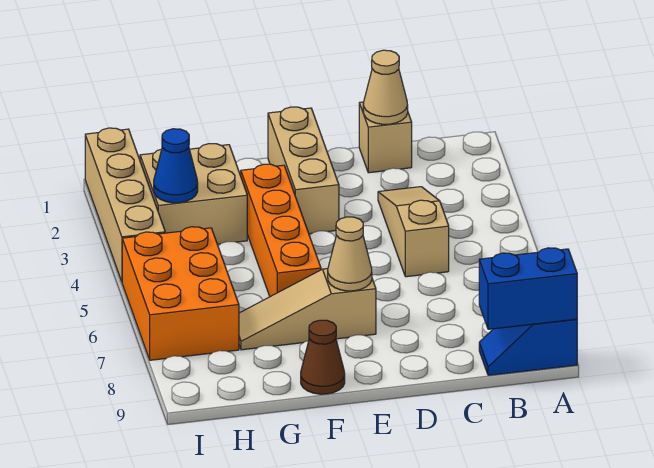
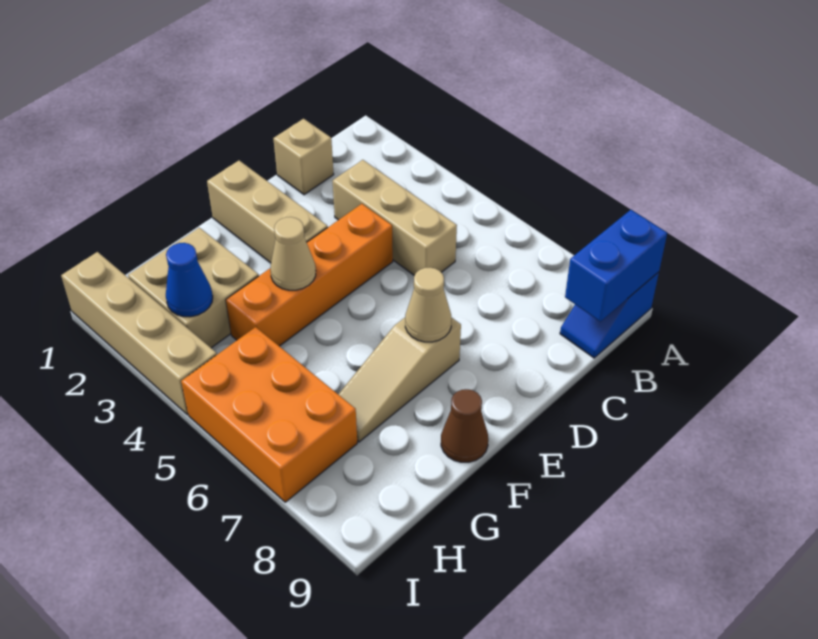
tan cone C1 level 2 -> tan cone F4 level 2
tan slope C3:C5 level 1 top 5 -> tan brick C3:C5 level 1
orange brick F3:F6 level 1 -> orange brick D4:G4 level 1

